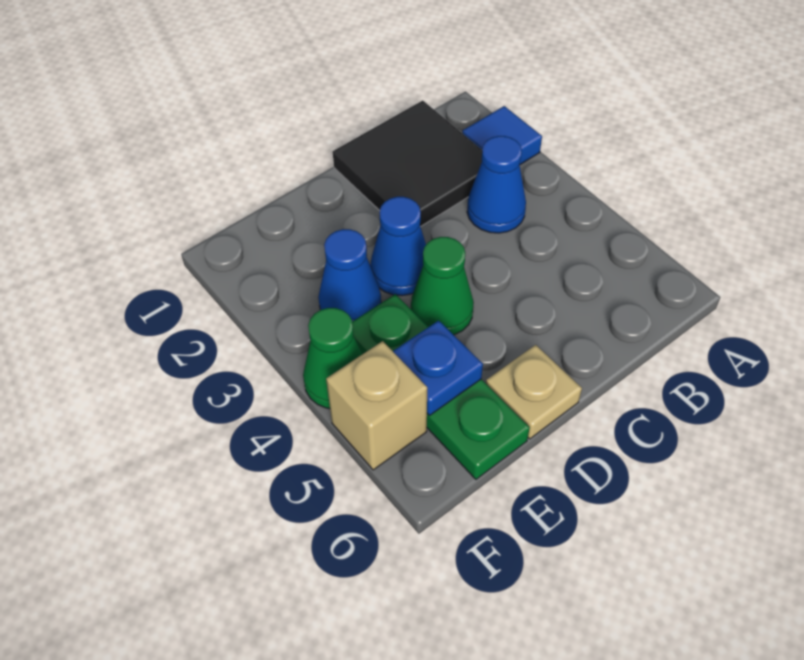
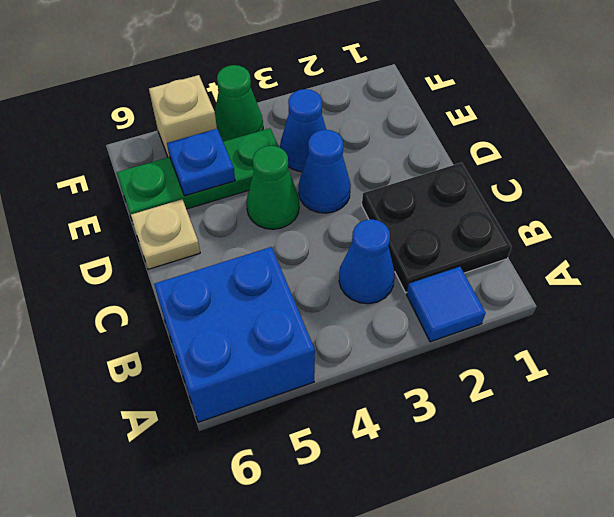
none -> blue brick A5:B6 level 1
black tile B1:C2 level 1 -> black plate B1:C2 level 1

